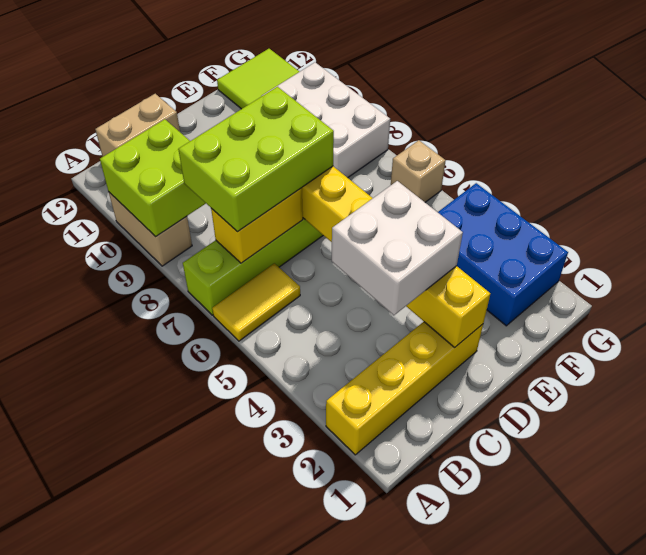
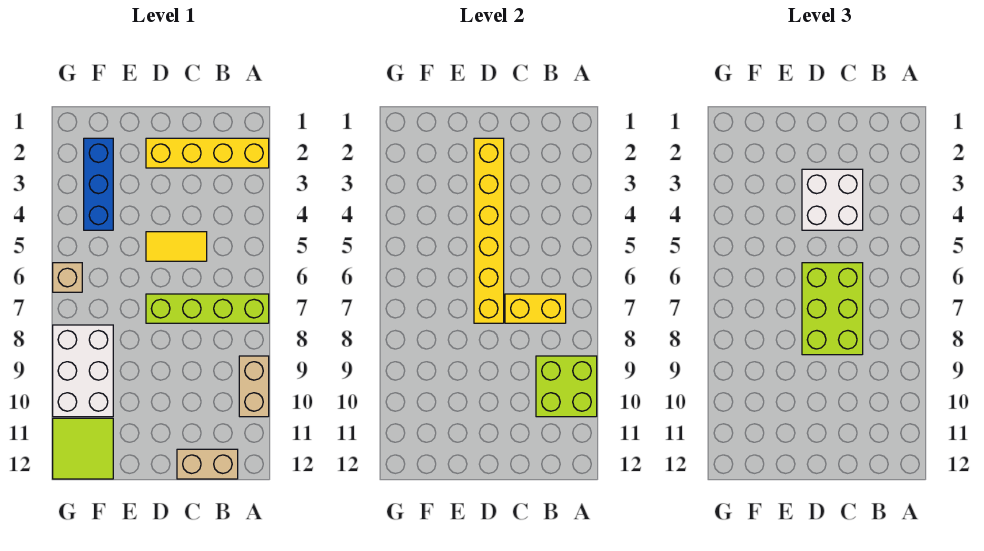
yellow tile A6:B6 level 1 -> yellow tile C5:D5 level 1
lime brick B7:D8 level 3 -> lime brick C6:D8 level 3
blue brick F2:G4 level 1 -> blue brick F2:F4 level 1

